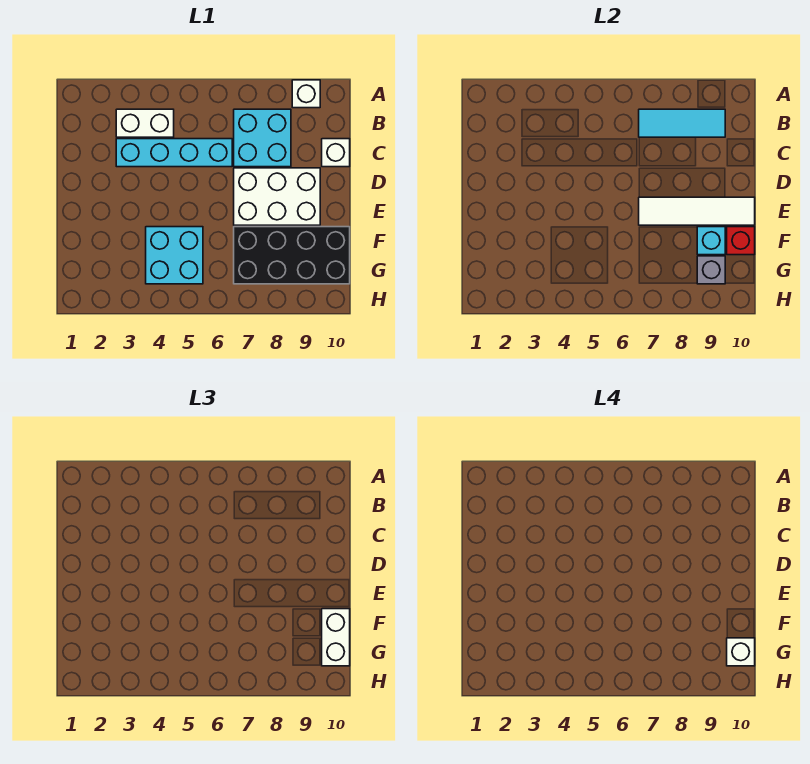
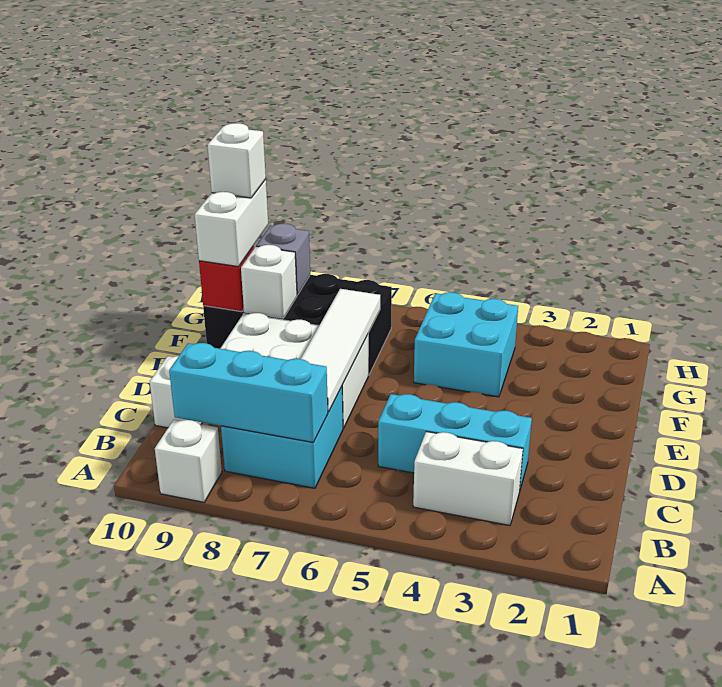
cyan tile B7:B9 level 2 -> cyan brick B7:B9 level 2
cyan brick C3:C6 level 1 -> cyan brick C3:C5 level 1
white tile E7:E10 level 2 -> white tile C7:F7 level 2
cyan brick F9 level 2 -> white brick F9 level 2

